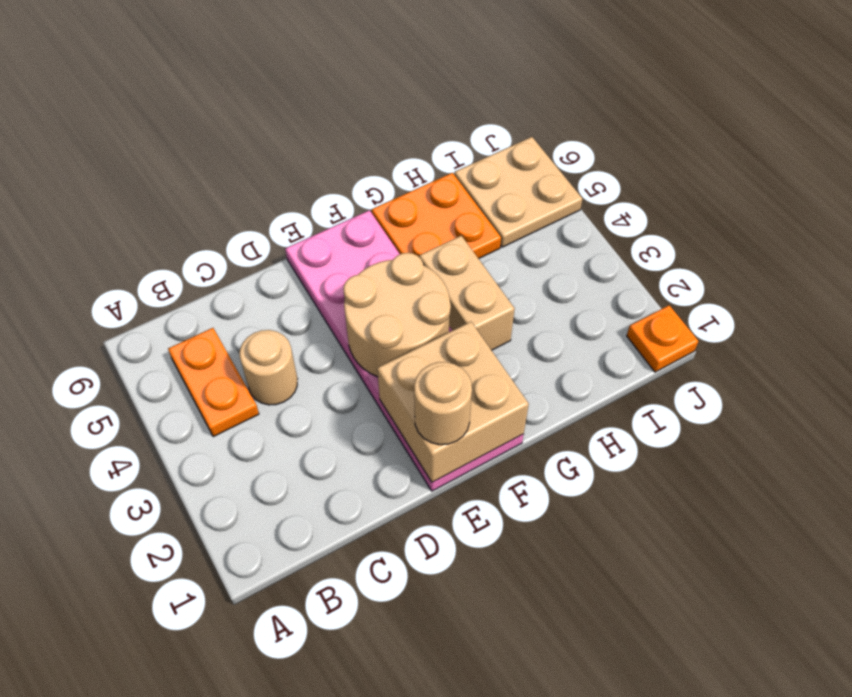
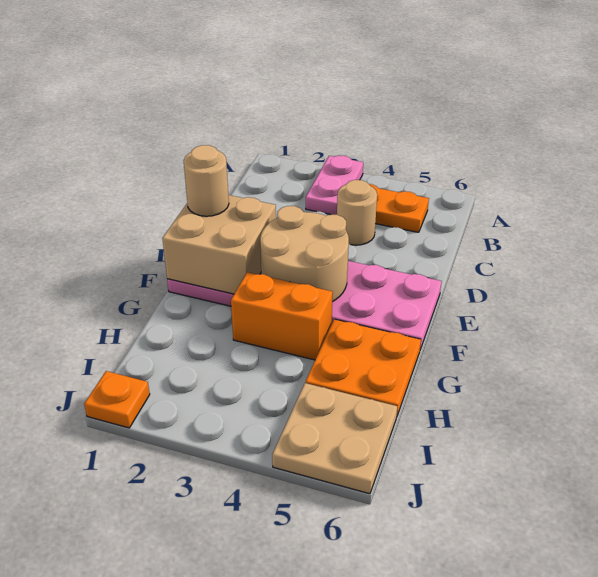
none -> pink plate A3:B3 level 1
tan brick G3:G4 level 1 -> orange brick G3:G4 level 1

